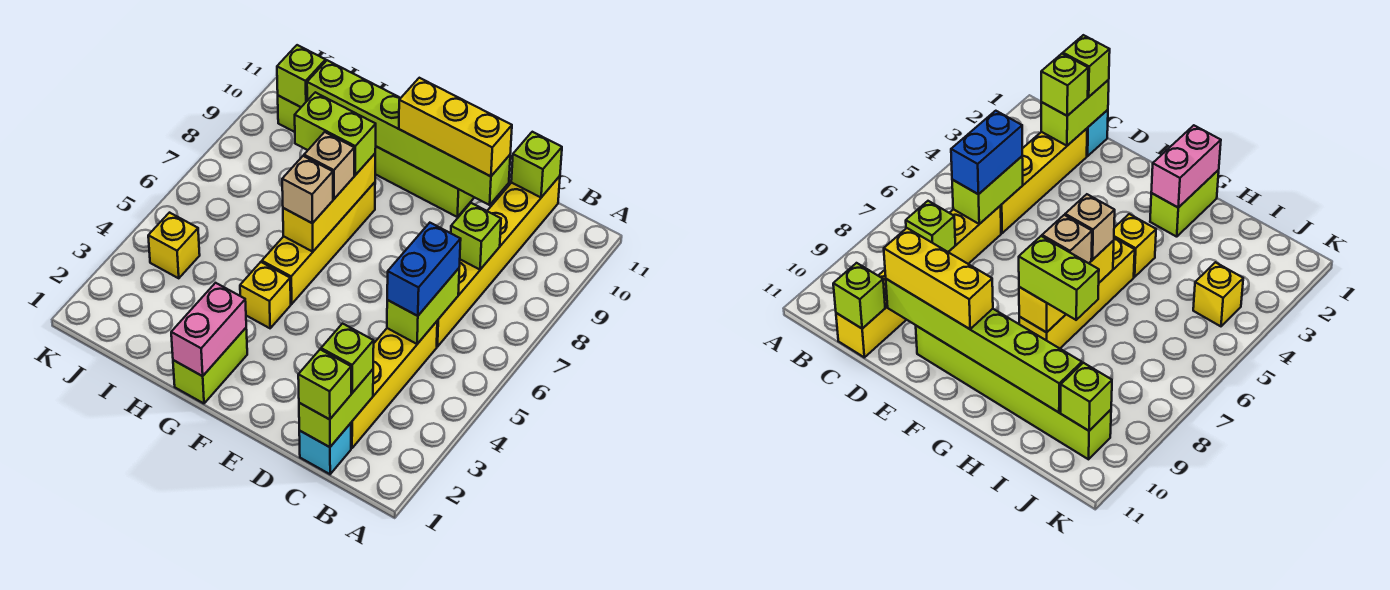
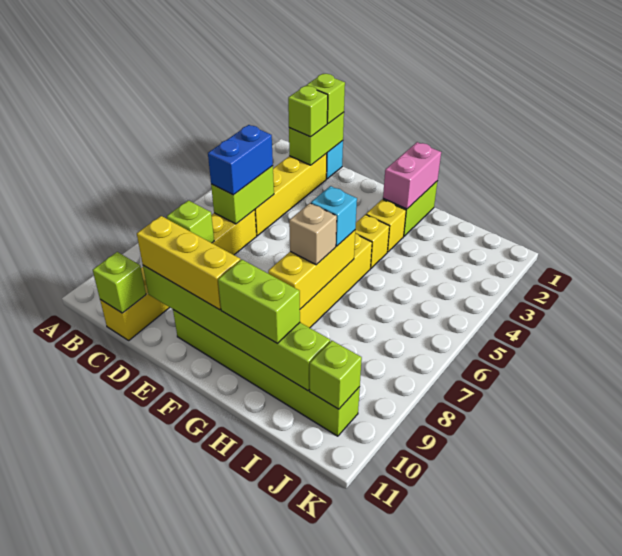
tan brick G6 level 3 -> cyan brick G6 level 3
lime brick G8:H8 level 3 -> lime brick G10:H10 level 3
yellow brick J4 level 1 -> yellow brick G3 level 1

